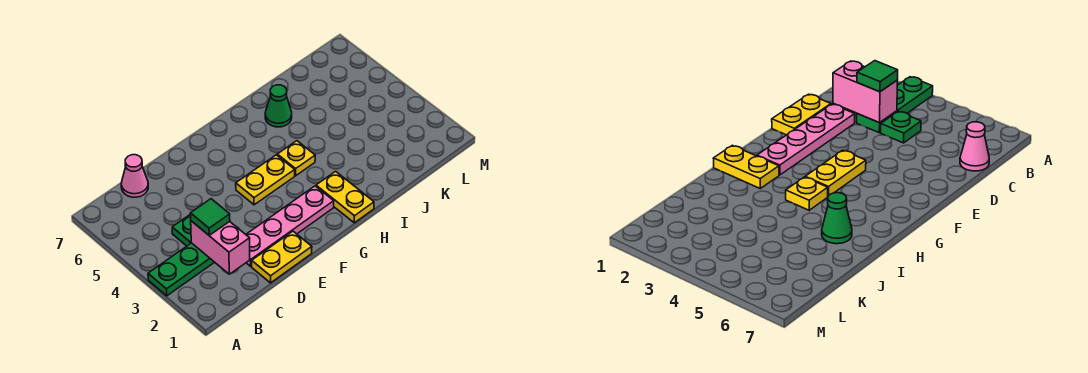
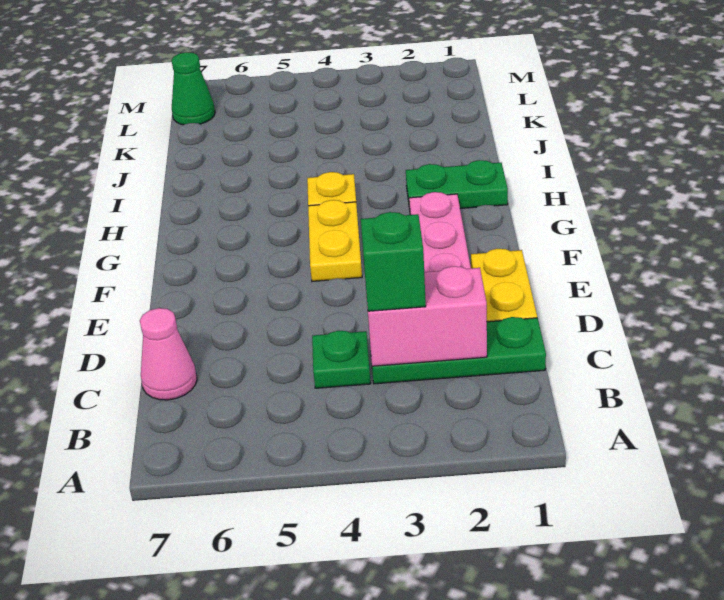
green plate A3:C3 level 1 -> green plate C1:C3 level 1
green tile C3 level 3 -> green brick C3 level 3
yellow plate H1:H2 level 1 -> green plate H1:H2 level 1
green cone I6 level 1 -> green cone L7 level 1

